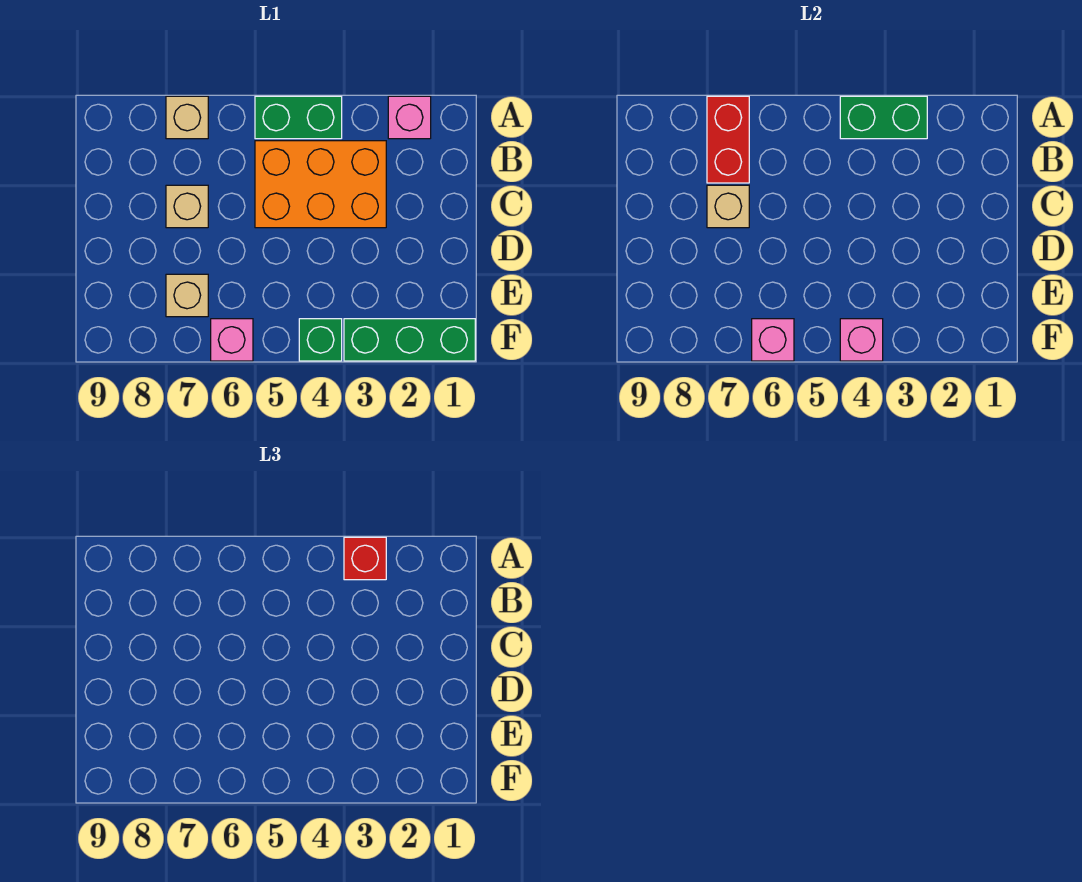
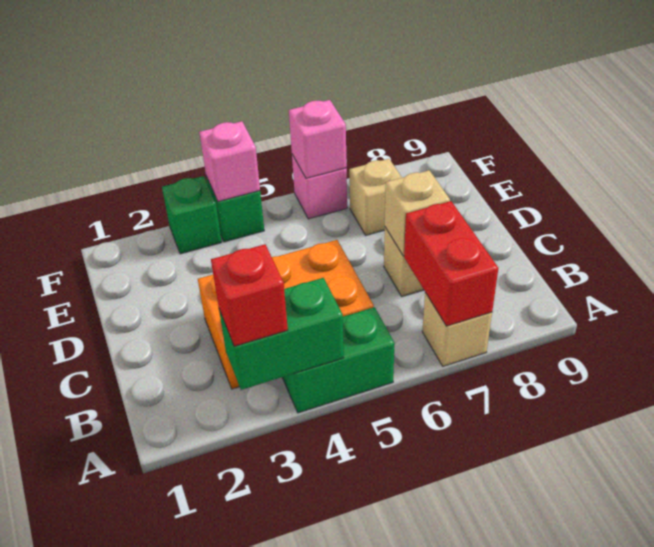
pink brick A2 level 1 -> none
green brick F1:F3 level 1 -> green brick F3 level 1

